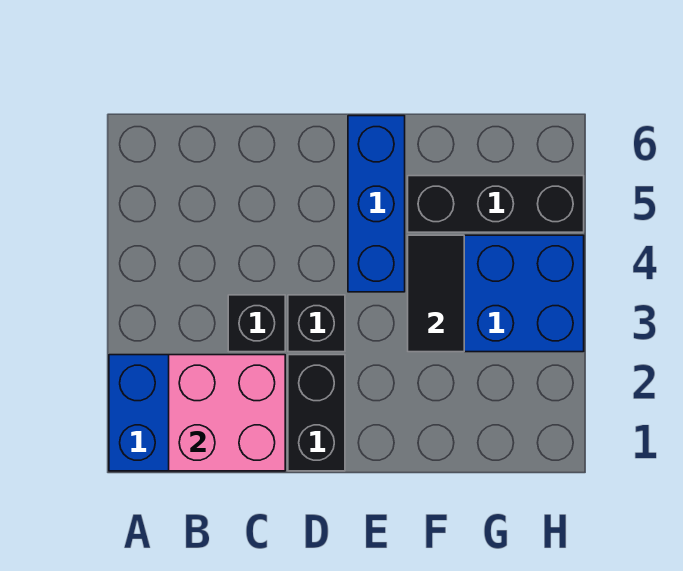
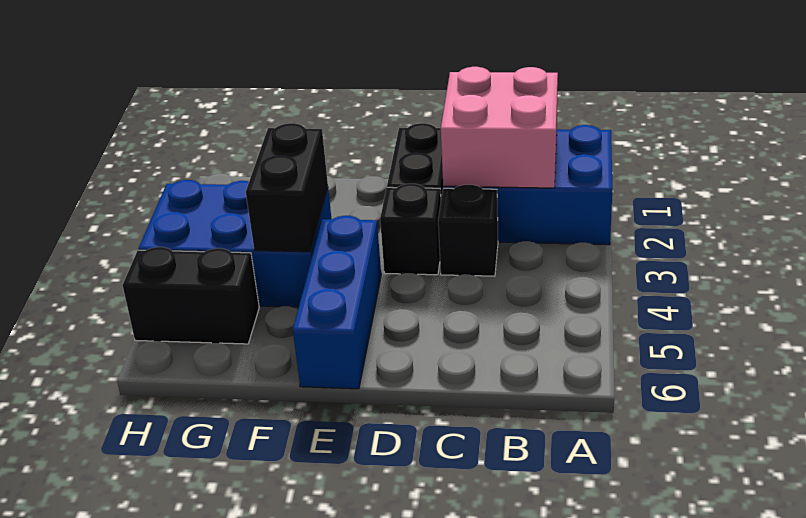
black tile F3:F4 level 2 -> black brick F3:F4 level 2
black brick F5:H5 level 1 -> black brick G5:H5 level 1

